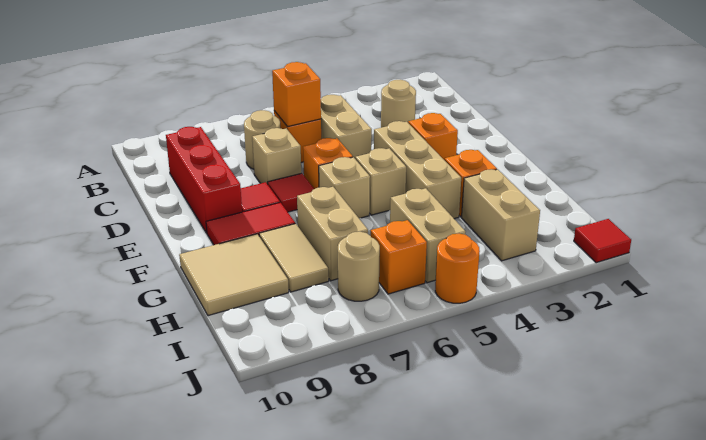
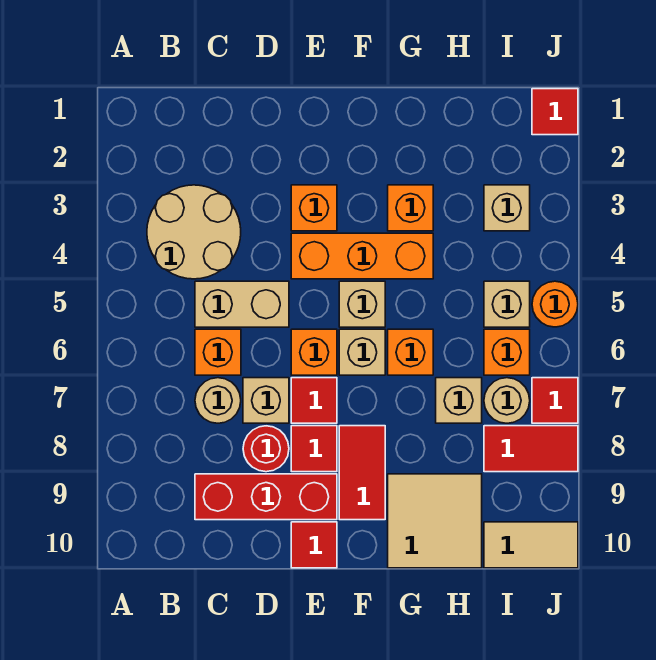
tan round brick C3 level 1 -> tan round brick B3:C4 level 1
orange brick C6 level 2 -> orange brick G6 level 1
none -> red round brick D8 level 1
tan brick E4:G4 level 1 -> orange brick E4:G4 level 1
none -> red tile E10 level 1
tan brick G7:H7 level 1 -> tan brick H7 level 1
tan tile G8:H8 level 1 -> tan tile I10:J10 level 1
tan brick H3:I3 level 1 -> tan brick I3 level 1
tan brick H5:I5 level 1 -> tan brick I5 level 1
none -> red tile I8:J8 level 1
none -> red tile J7 level 1

